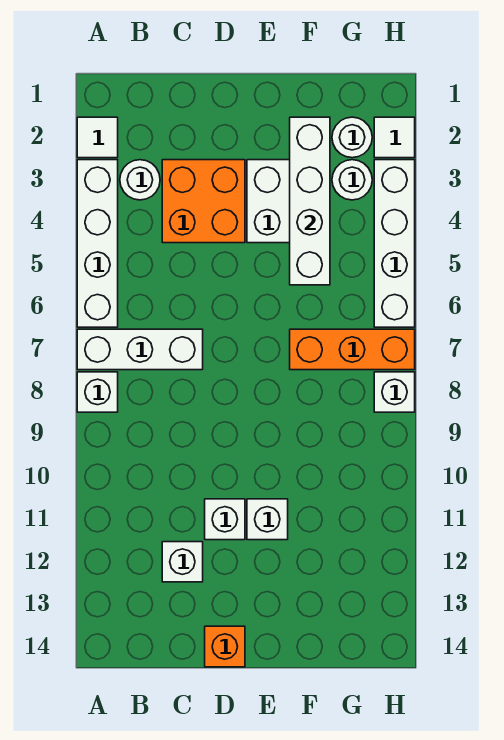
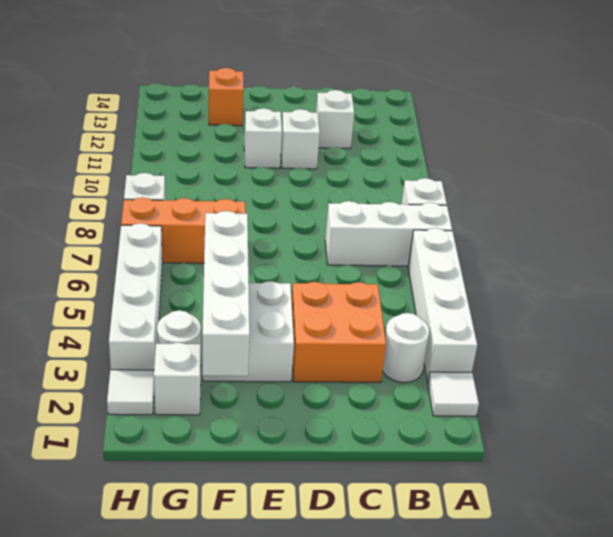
orange brick D14 level 1 -> orange brick F13 level 1
white round brick G2 level 1 -> white brick G2 level 1

